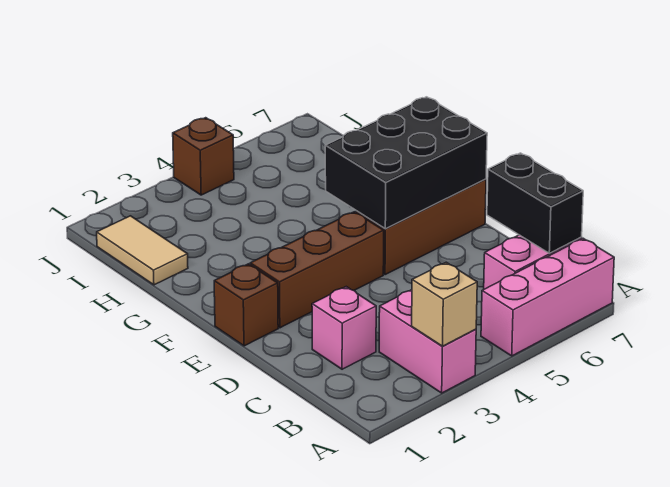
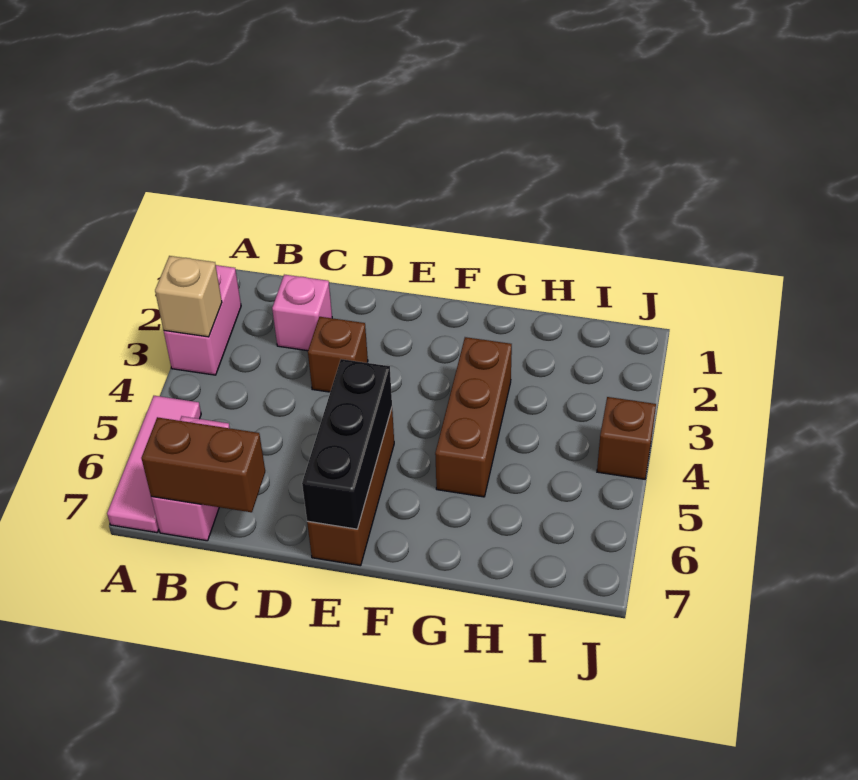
pink brick A3:B3 level 1 -> pink brick A2:A3 level 1
pink brick A5:A7 level 1 -> pink tile A5:A7 level 1
black brick B7:C7 level 2 -> brown brick B7:C7 level 2
brown brick E1 level 1 -> brown brick D3 level 1
brown brick E2:E4 level 1 -> brown brick G3:G5 level 1
black brick E5:F7 level 2 -> black brick E5:E7 level 2
tan tile H1:I1 level 1 -> none

